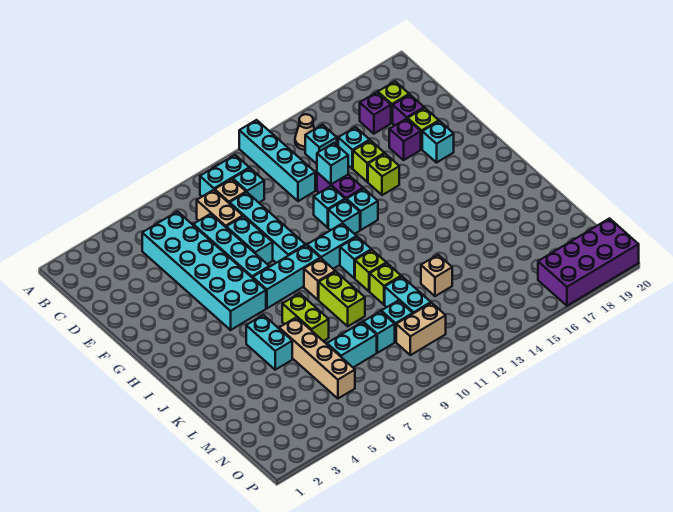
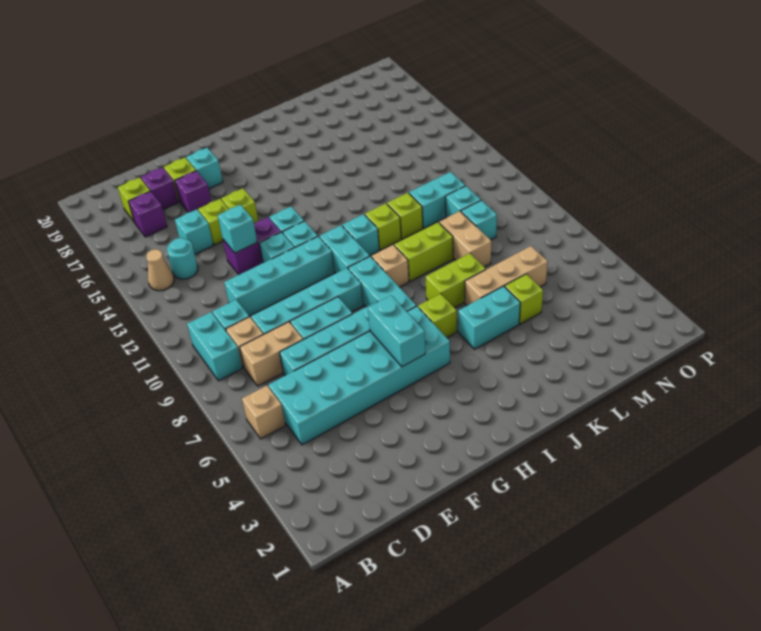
cyan brick A12:D12 level 1 -> cyan brick D11:G11 level 1
cyan brick C14 level 1 -> cyan round brick C14 level 1
none -> lime brick I6 level 1
tan brick K6:N6 level 1 -> tan brick K6:M6 level 1
none -> lime brick L5 level 1
tan brick L13 level 1 -> tan brick B6 level 1
cyan brick M7:M8 level 1 -> cyan brick G5:G6 level 2
tan brick N10:N11 level 1 -> tan brick L8:L9 level 1
purple brick O17:P20 level 1 -> none

